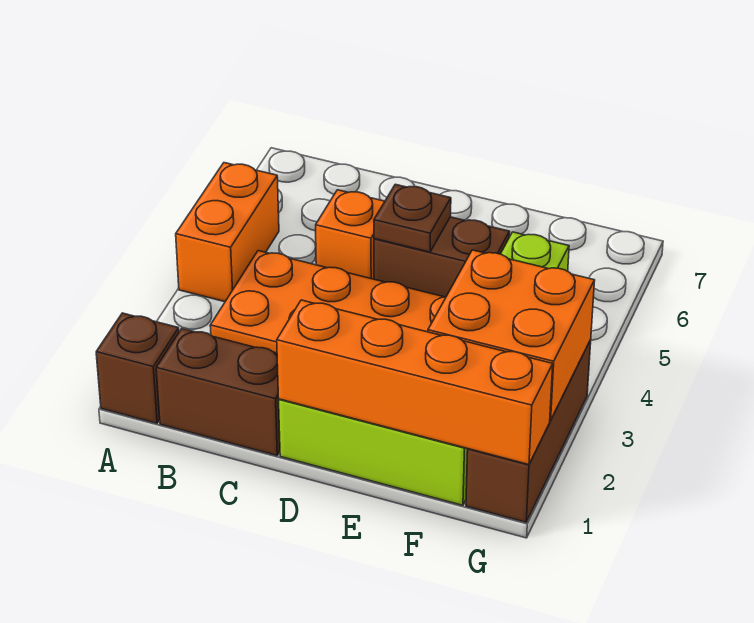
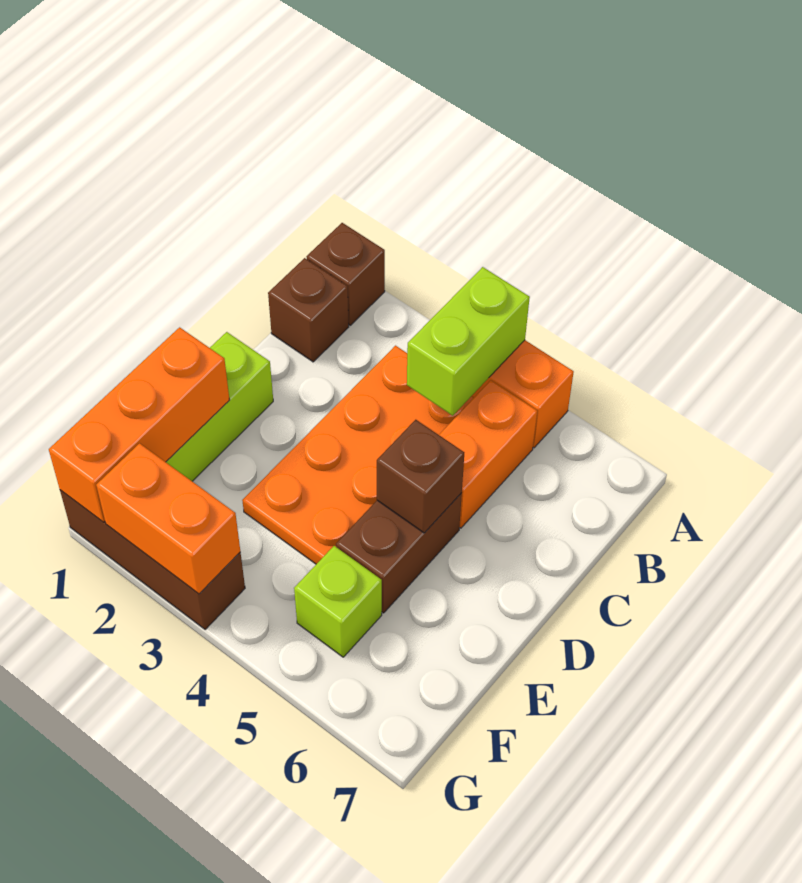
none -> lime brick A4:B4 level 2
brown brick B1:C1 level 1 -> brown brick B1 level 1
orange brick C5 level 1 -> orange brick B5:C5 level 1
orange brick D1:G1 level 2 -> orange brick E1:G1 level 2
brown plate D5 level 2 -> brown brick D5 level 2
orange brick F2:G3 level 2 -> orange brick G2:G3 level 2

